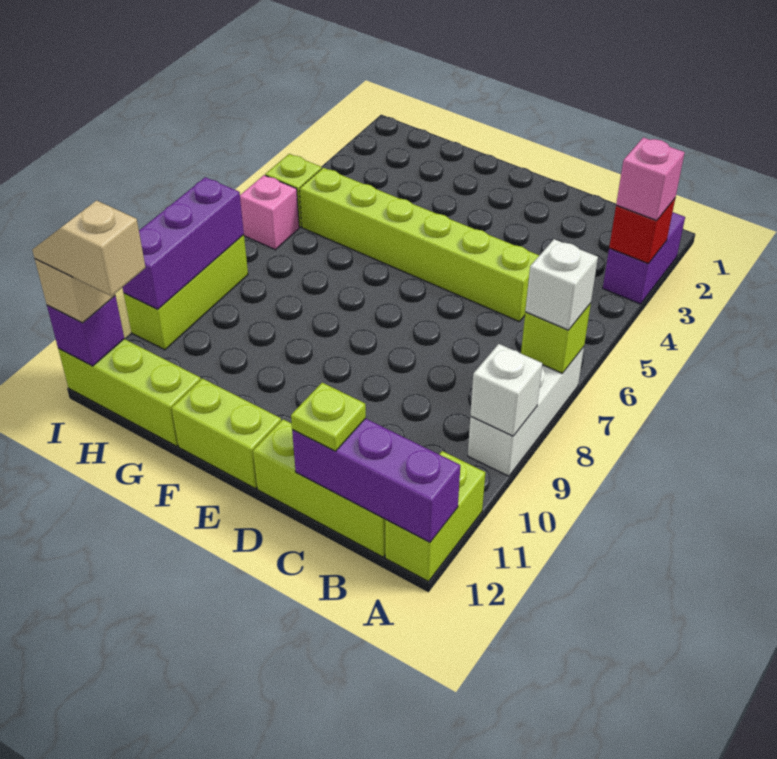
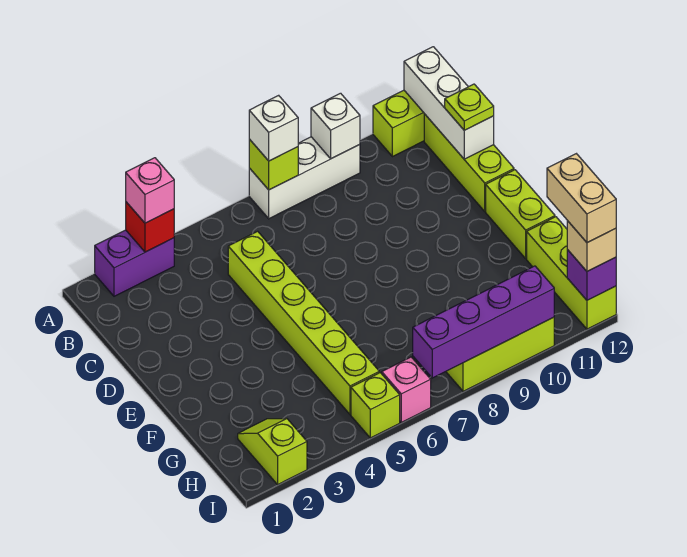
purple brick A12:C12 level 2 -> white brick A12:C12 level 2
none -> lime slope H2:I2 level 1 top I
tan slope H12:I12 level 4 top H -> tan brick H12:I12 level 4
purple brick I8:I10 level 2 -> purple brick I7:I10 level 2

